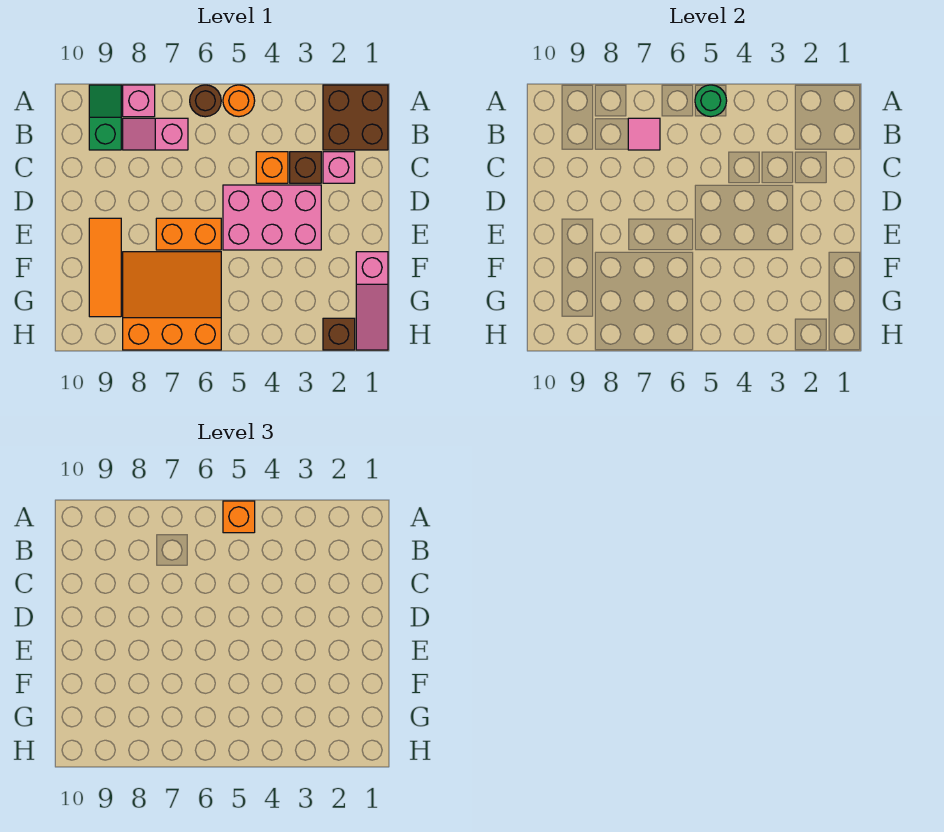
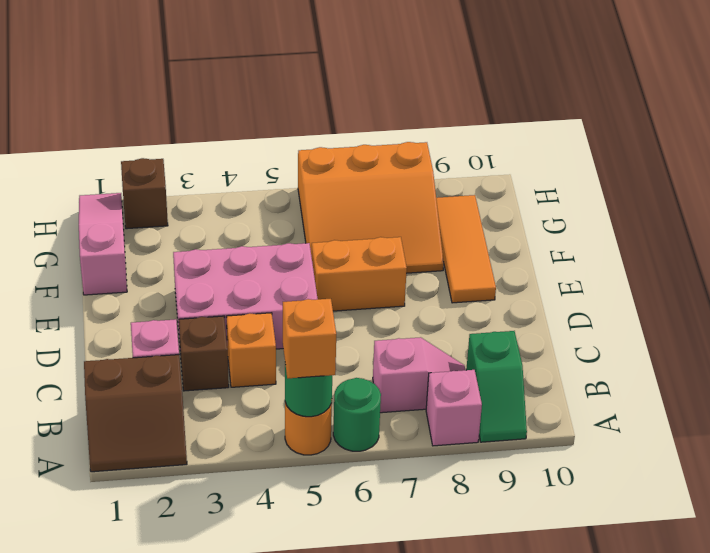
brown brick A1:B2 level 1 -> brown slope A1:B2 level 1 top B
brown round brick A6 level 1 -> green round brick A6 level 1
pink tile B7 level 2 -> none

